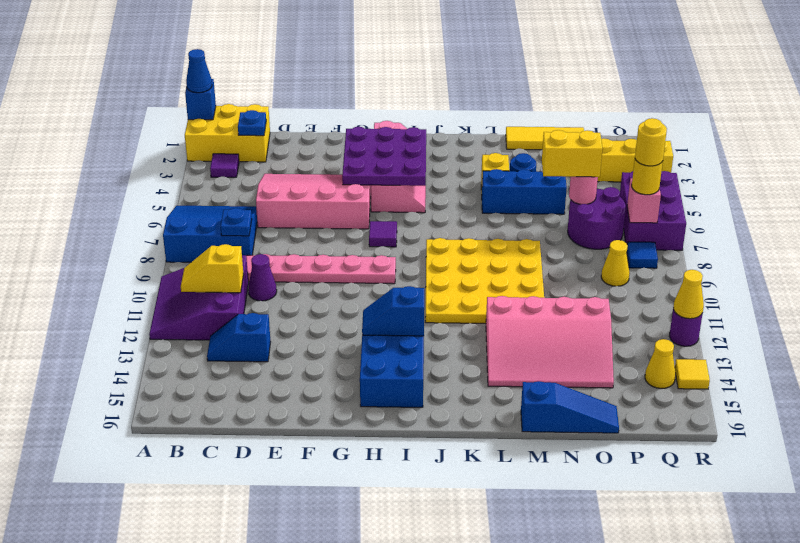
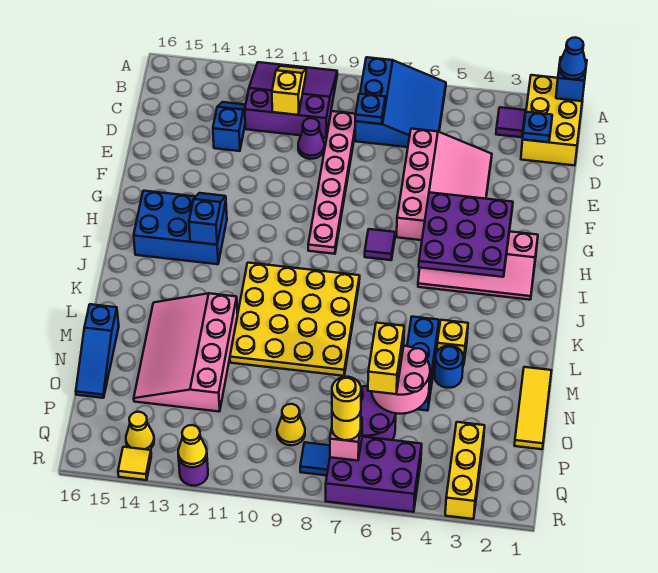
pink round brick O6 level 2 -> pink round brick N5:O6 level 2

